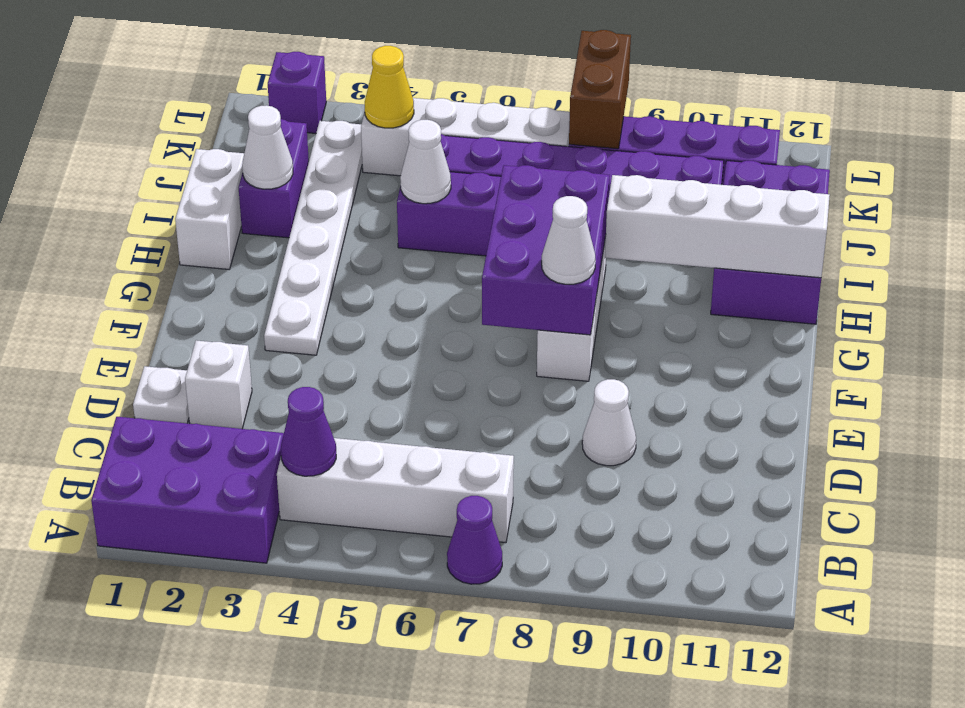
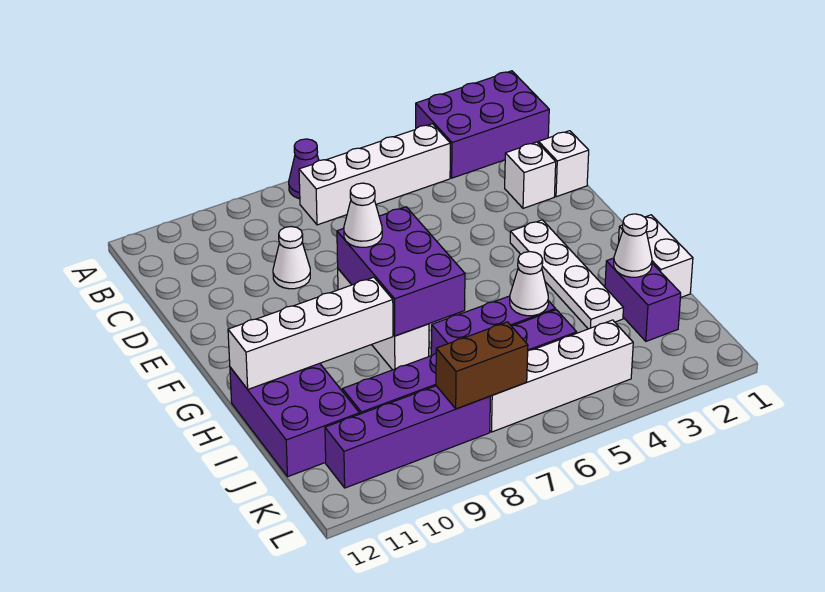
purple cone B4 level 2 -> none
white plate D1 level 1 -> white brick D1 level 1
white plate F3:K3 level 1 -> white plate F3:I3 level 1
yellow cone K4 level 2 -> none
brown brick K8:L8 level 2 -> brown brick K7:K8 level 2
purple brick L2 level 1 -> none

